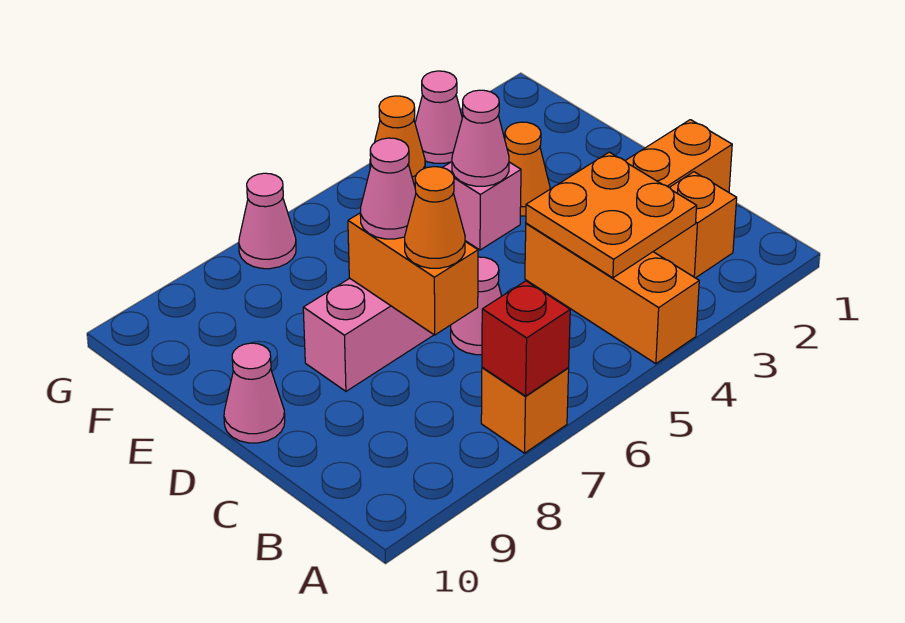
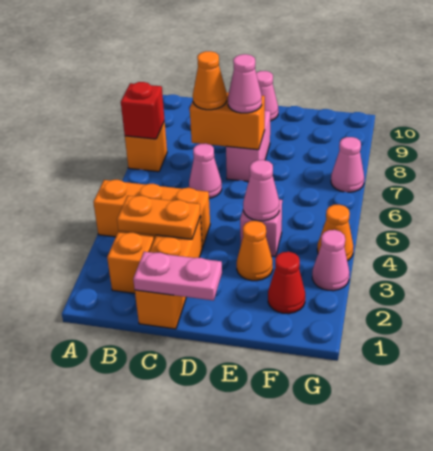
orange plate B3:C4 level 2 -> orange plate B3:C3 level 2
none -> pink plate C1:D1 level 2
none -> red cone F2 level 1

